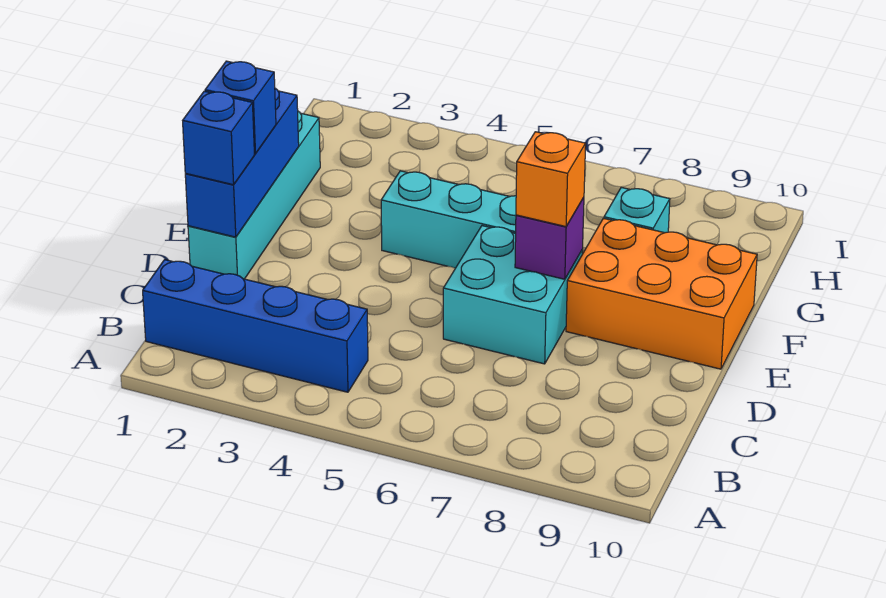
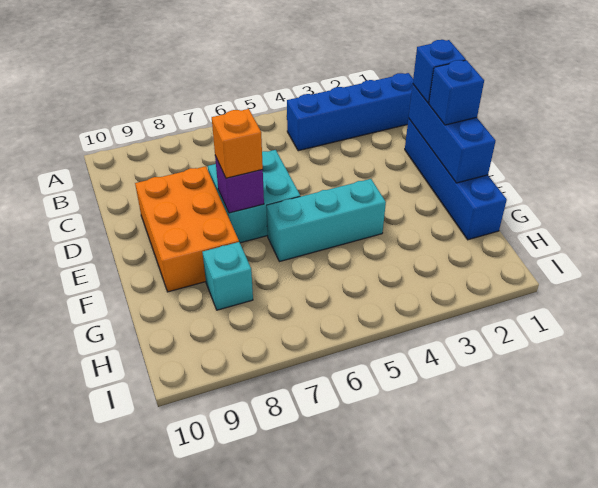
cyan brick D1:G1 level 1 -> blue brick D1:G1 level 1
orange brick E8:F10 level 1 -> orange brick D8:F9 level 1

